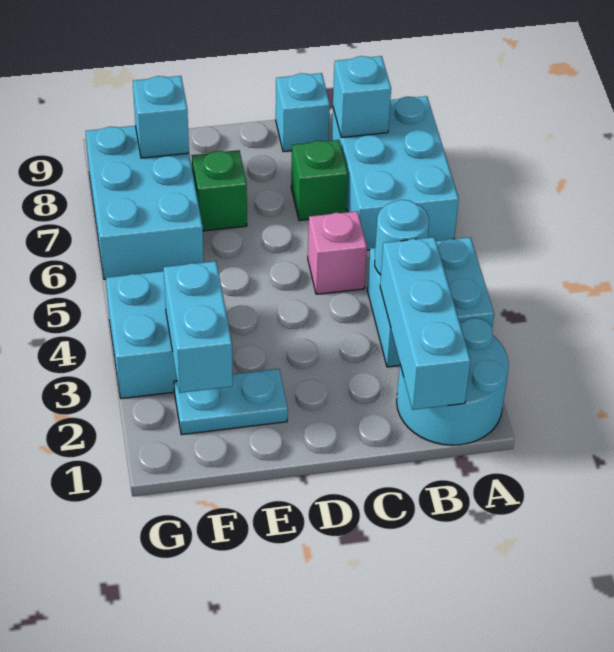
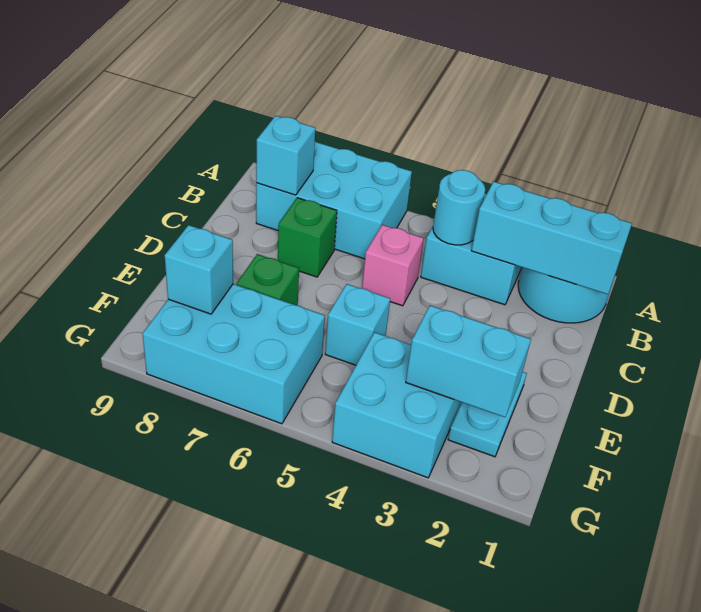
cyan brick C9 level 1 -> cyan brick E5 level 1

